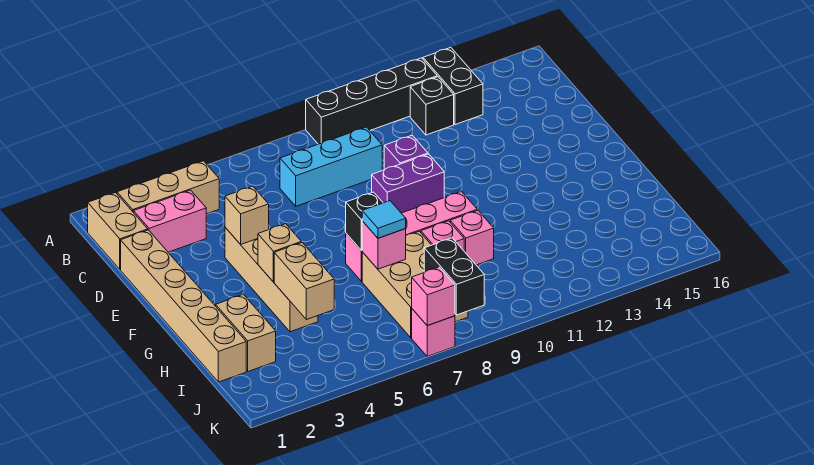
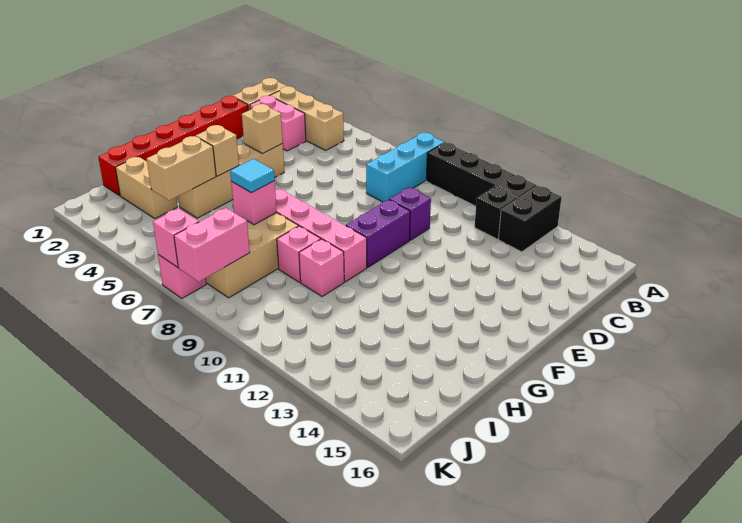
cyan brick C7:C9 level 1 -> cyan brick A8:C8 level 1
tan brick D1:I1 level 1 -> red brick D1:I1 level 1
purple brick E9:E10 level 1 -> purple brick E10:F10 level 1
black brick G7 level 2 -> none
tan brick H2:I2 level 1 -> tan brick I2:I3 level 1
black brick J8:K8 level 2 -> pink brick J8:K8 level 2

